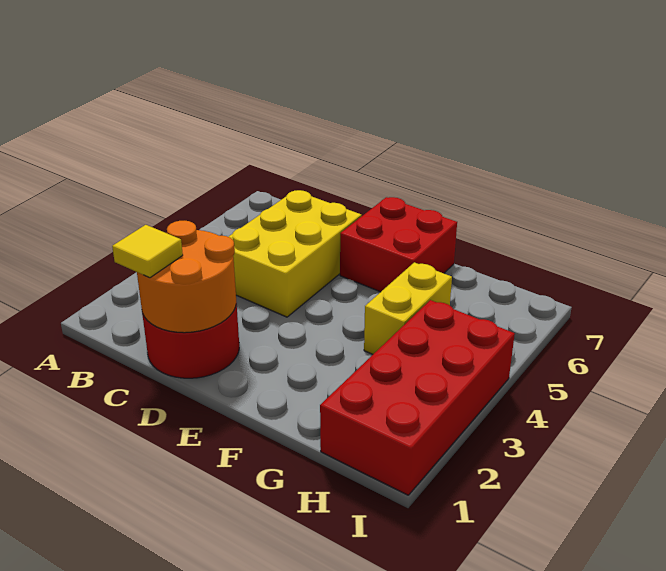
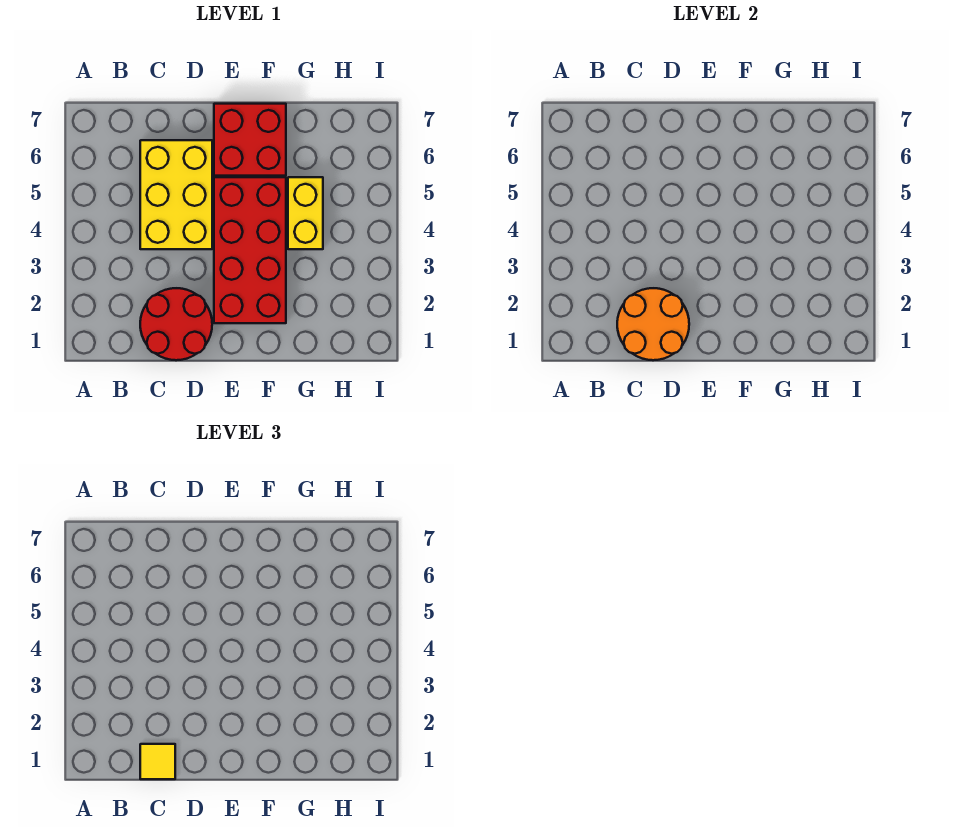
red brick H1:I4 level 1 -> red brick E2:F5 level 1

